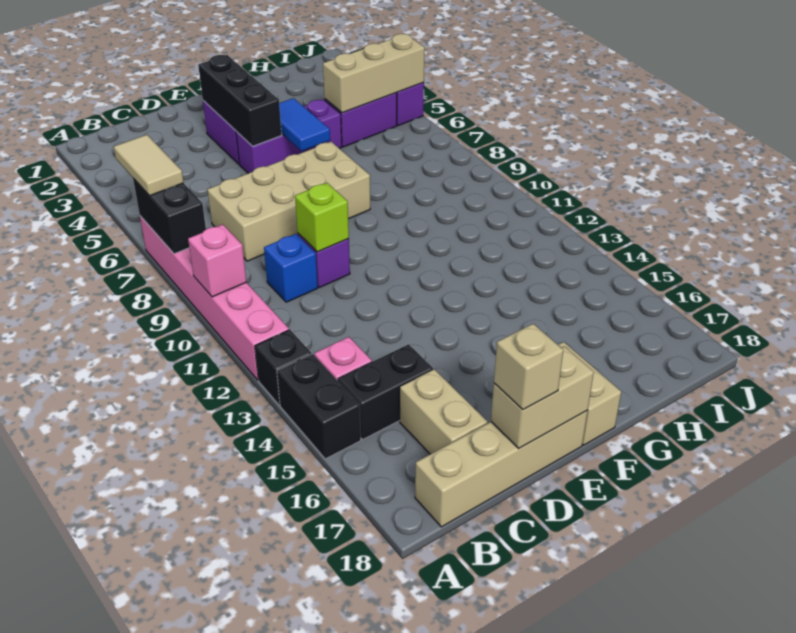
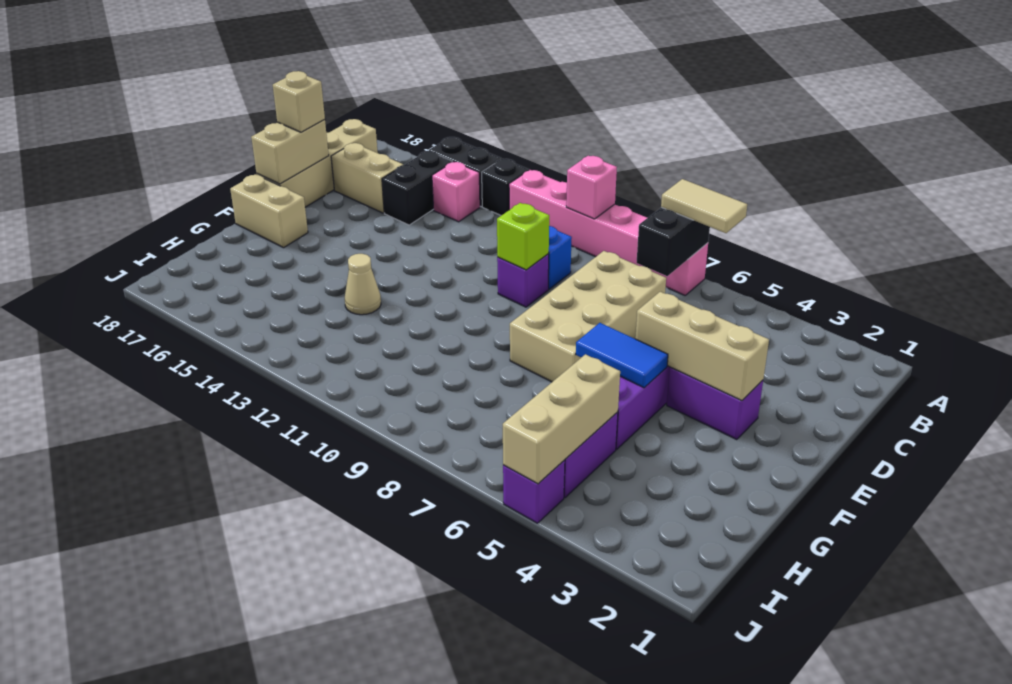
black brick A7:A8 level 2 -> black brick A7:B7 level 2
black brick E3:E5 level 2 -> tan brick E3:E5 level 2
none -> tan cone G13 level 1

